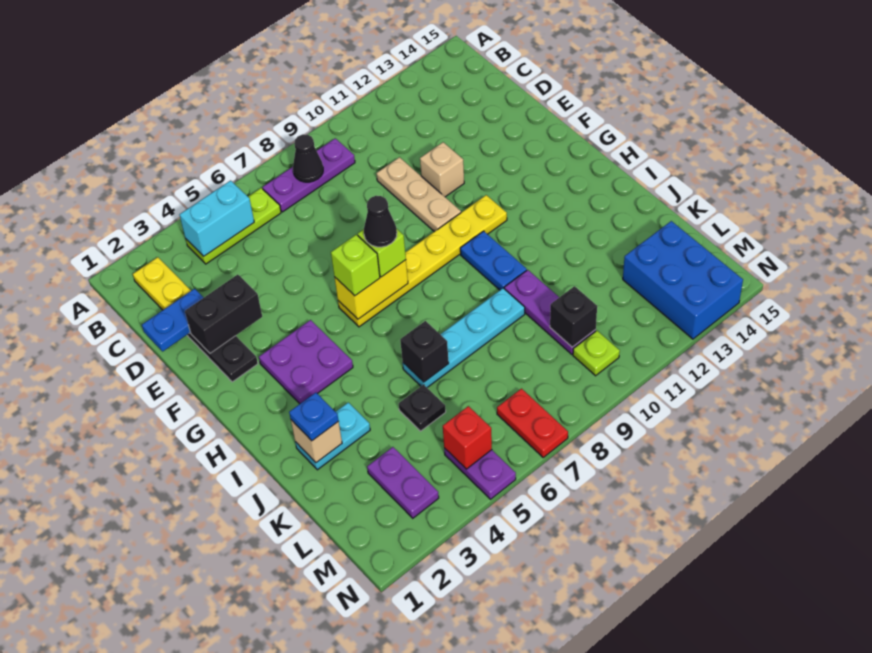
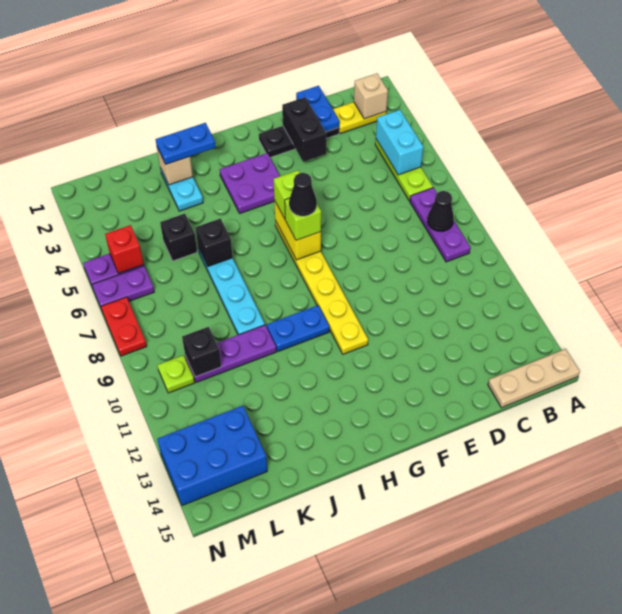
tan plate D10:F10 level 1 -> tan plate A15:C15 level 1
tan brick E11 level 1 -> tan brick B2 level 2
blue plate J2 level 3 -> blue plate I2:J2 level 3
black plate K5 level 1 -> black brick K5 level 1
purple plate L3:M3 level 1 -> purple plate M6:N6 level 1
red plate M7:N7 level 1 -> red plate N7:N8 level 1

